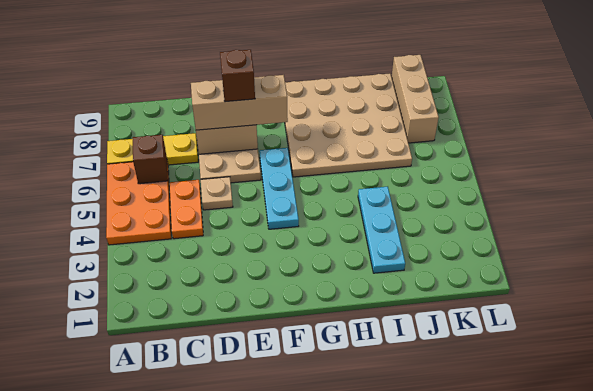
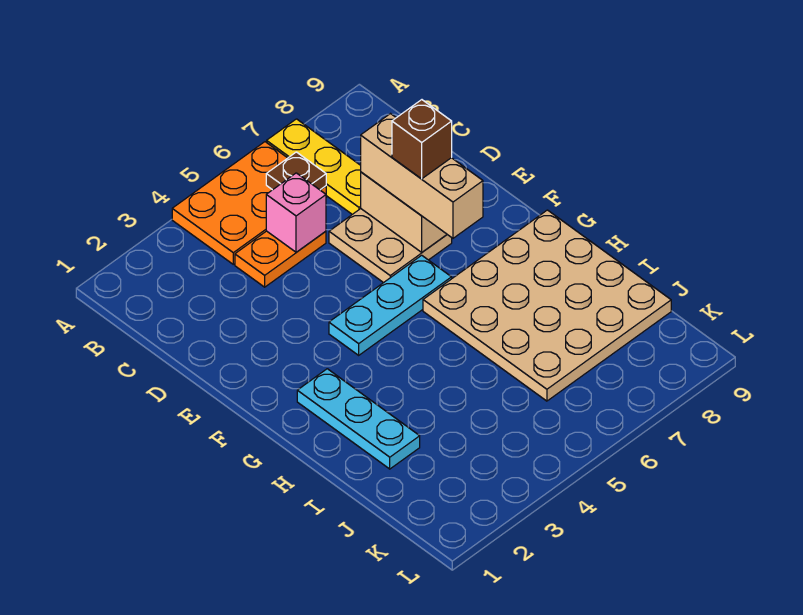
brown brick B6 level 2 -> brown plate B6 level 2
none -> pink brick C5 level 2
tan plate D5 level 1 -> none
cyan plate I2:I4 level 1 -> cyan plate G2:I2 level 1
tan brick K7:K9 level 1 -> none

